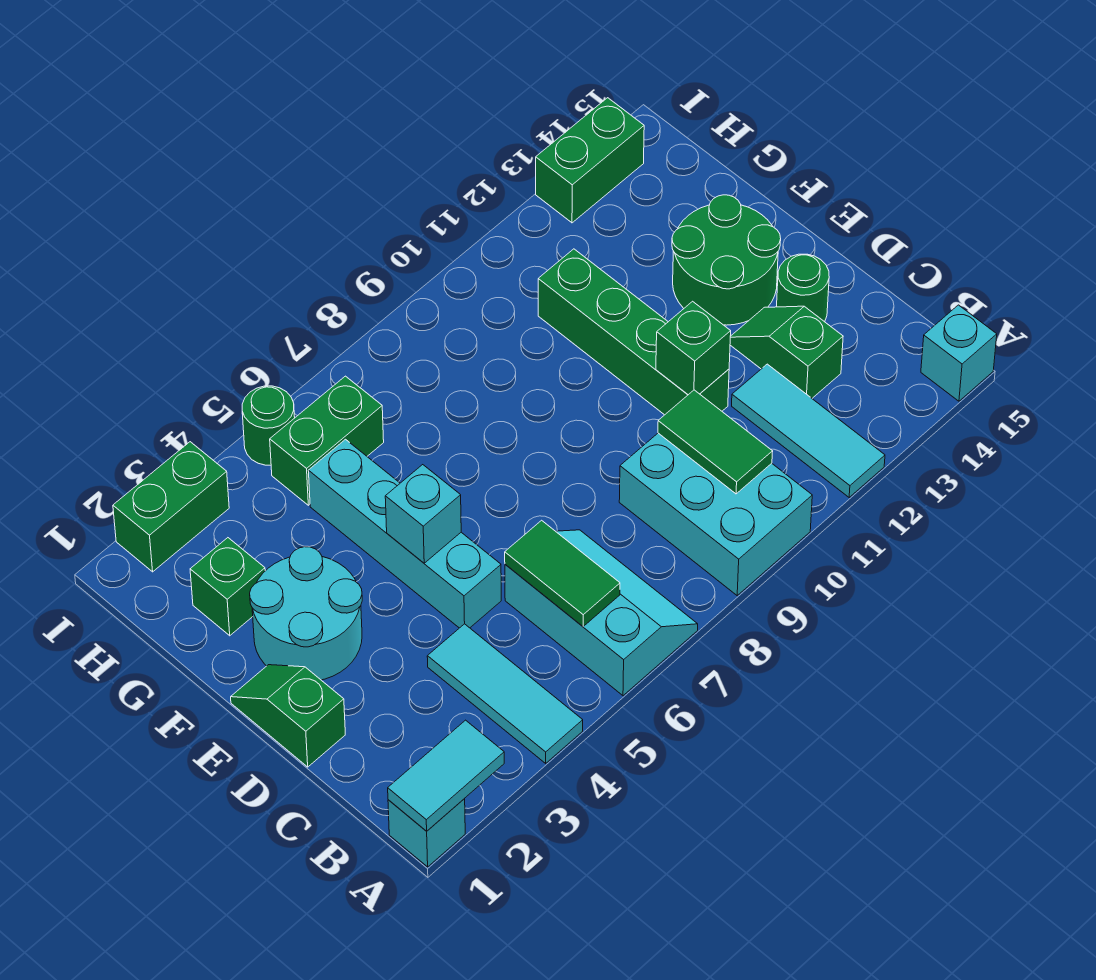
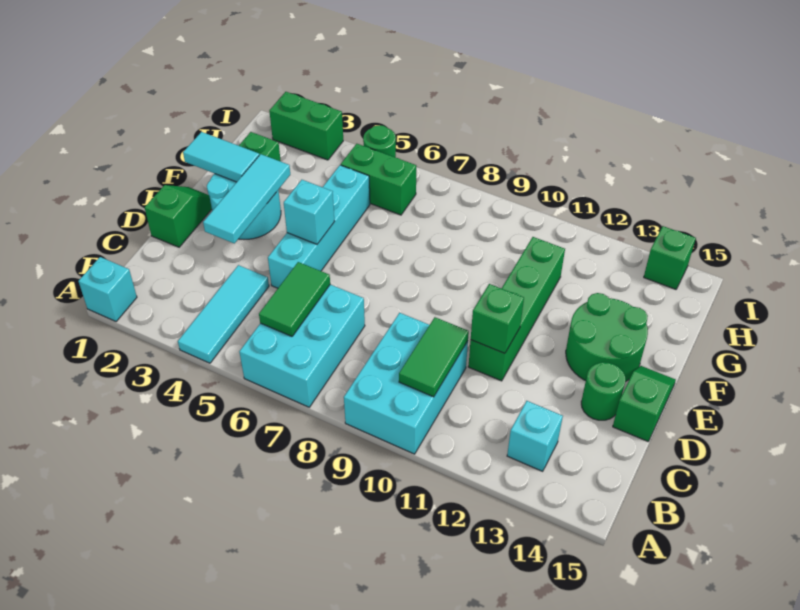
cyan tile A1:A2 level 2 -> cyan tile F1:F2 level 2
cyan slope A6:C7 level 1 top 6 -> cyan brick A6:C7 level 1
cyan tile A12:C12 level 1 -> cyan tile D3:F3 level 2
cyan brick A15 level 1 -> cyan brick B13 level 1
green slope C13:D13 level 1 top C -> green slope D15:E15 level 1 top D
green brick I13:I14 level 1 -> green brick I14 level 1

